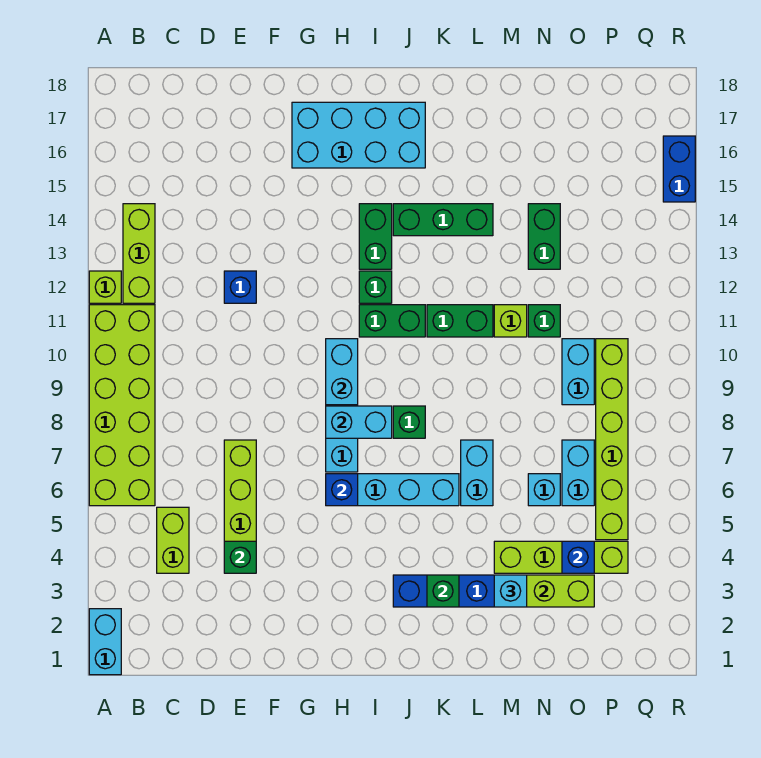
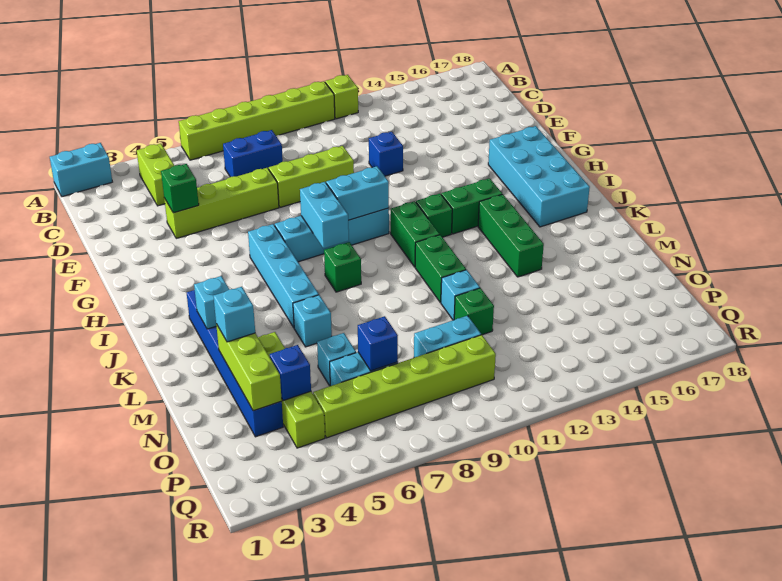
lime brick A6:B11 level 1 -> lime brick A6:A11 level 1
lime brick B12:B14 level 1 -> lime brick E8:E10 level 1
lime brick C4:C5 level 1 -> lime brick B4:C4 level 1
blue brick H6 level 2 -> blue brick O7 level 2
green brick K3 level 2 -> cyan brick K3 level 2
cyan brick L6:L7 level 1 -> cyan brick L6 level 1
lime brick M11 level 1 -> cyan brick M11 level 1
green brick N13:N14 level 1 -> none
blue brick R15:R16 level 1 -> blue brick C7:C8 level 1

